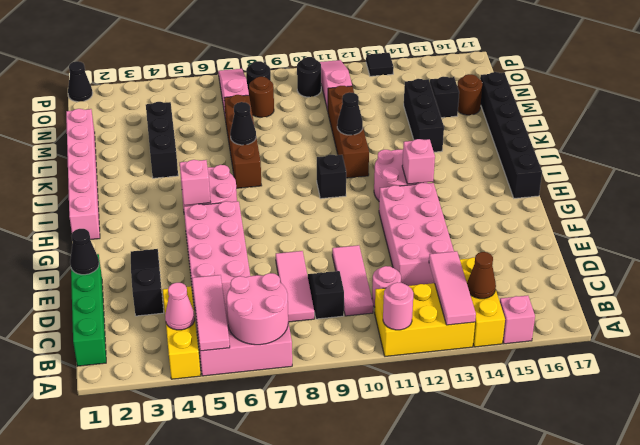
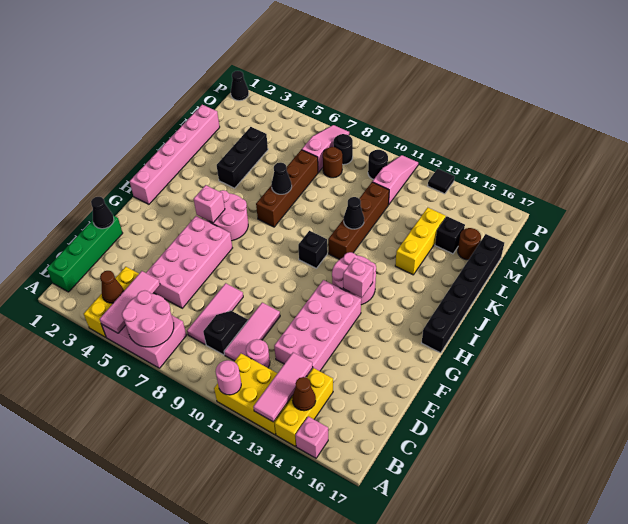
pink cone B4 level 2 -> brown cone B4 level 2
black slope D3:F3 level 1 top D -> none
black brick K14:M14 level 1 -> yellow brick K14:M14 level 1

